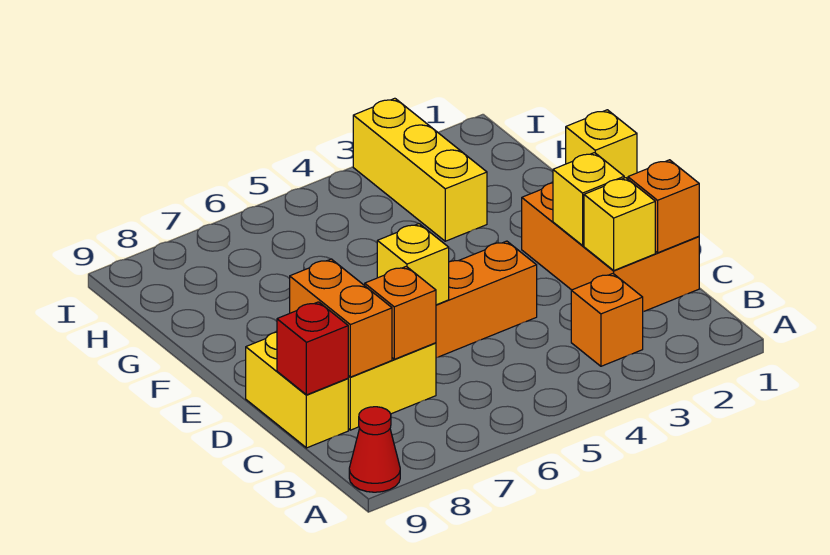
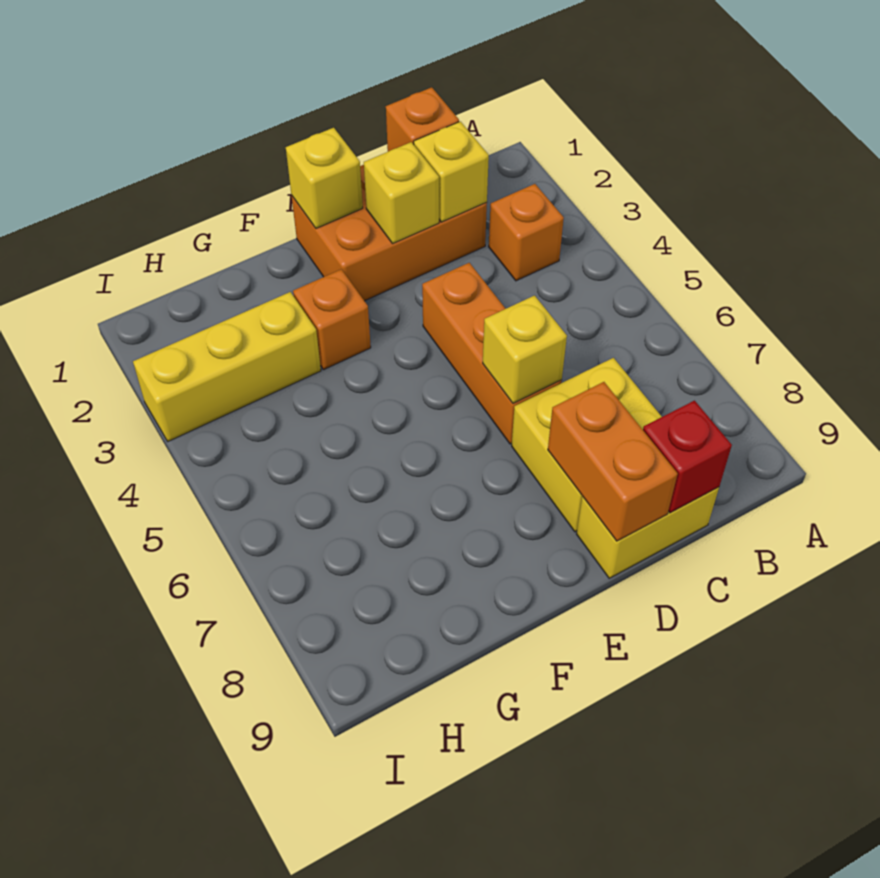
red cone A9 level 1 -> none
orange brick C7 level 2 -> orange brick F3 level 1
orange brick C8:D8 level 2 -> orange brick D8:D9 level 2

